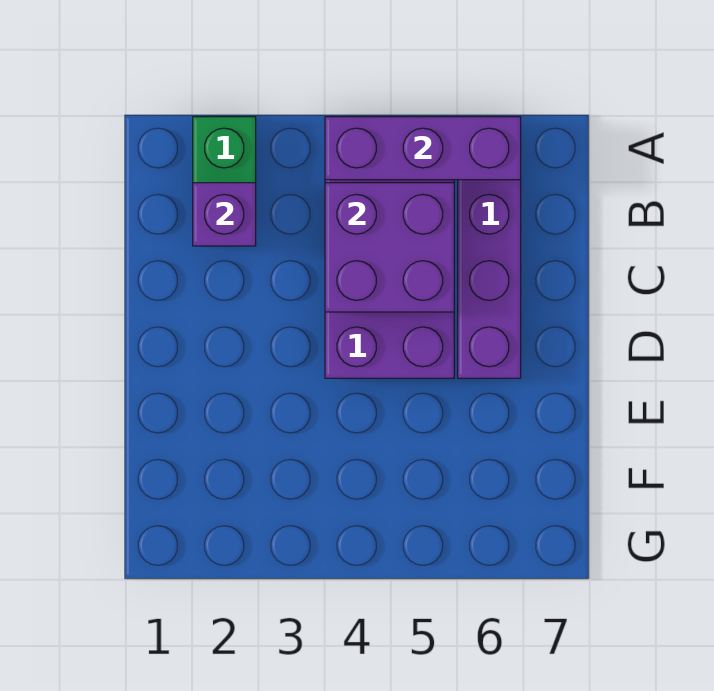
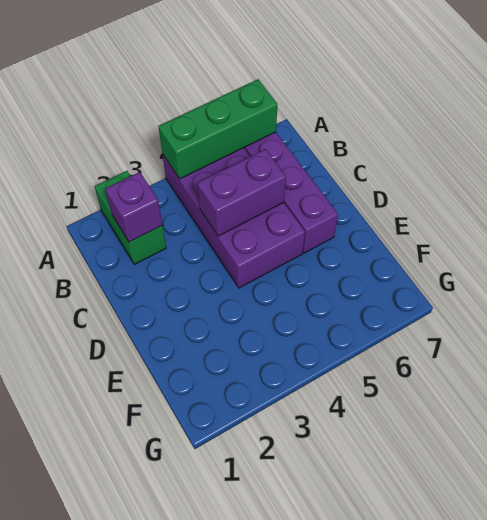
purple brick A4:A6 level 2 -> green brick A4:A6 level 2
purple brick B4:C5 level 2 -> purple brick C4:C5 level 2

